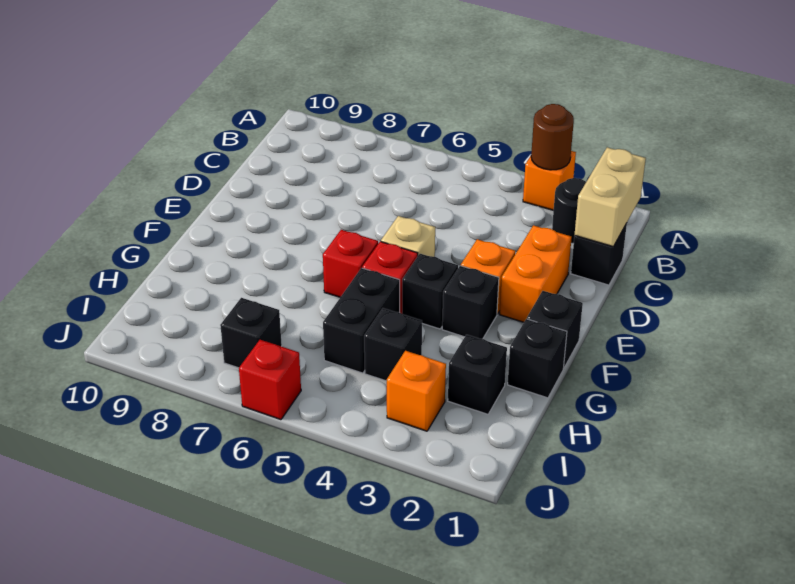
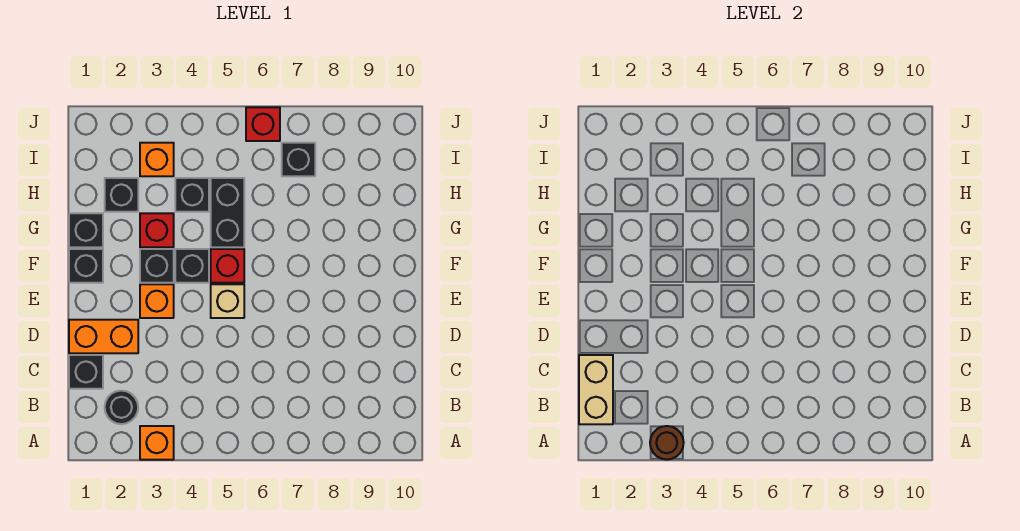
orange brick D2:E2 level 1 -> orange brick D1:D2 level 1
red brick F6 level 1 -> red brick G3 level 1

